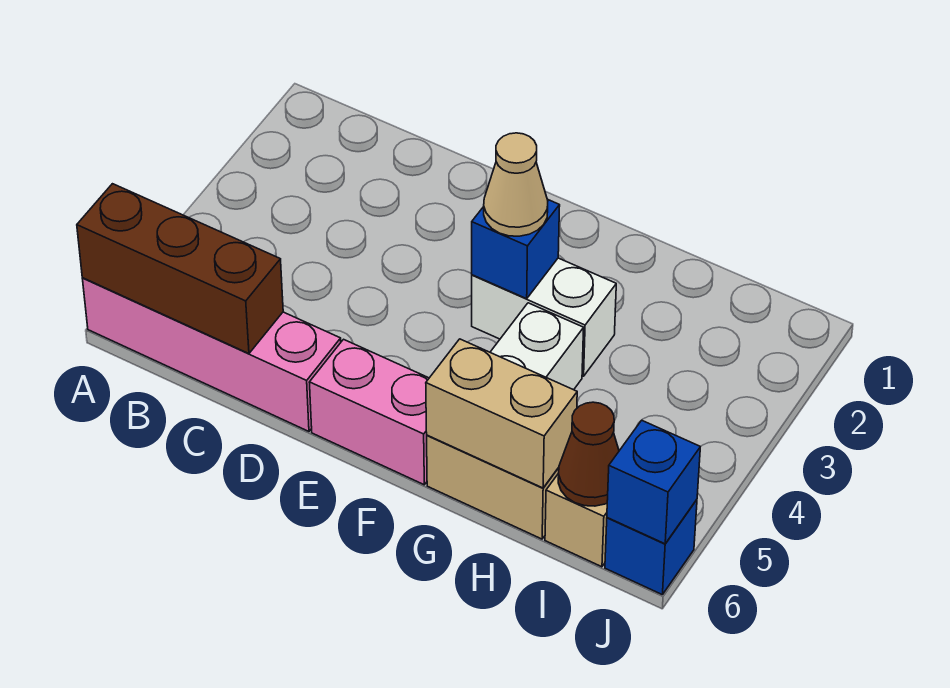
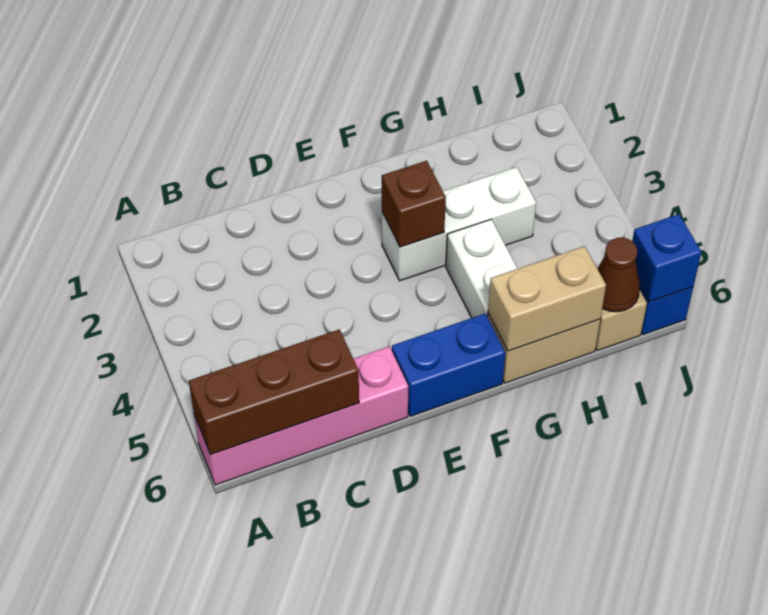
pink brick E6:F6 level 1 -> blue brick E6:F6 level 1
white brick F3:G3 level 1 -> white brick F3:H3 level 1
blue brick F3 level 2 -> brown brick F3 level 2
tan cone F3 level 3 -> none

